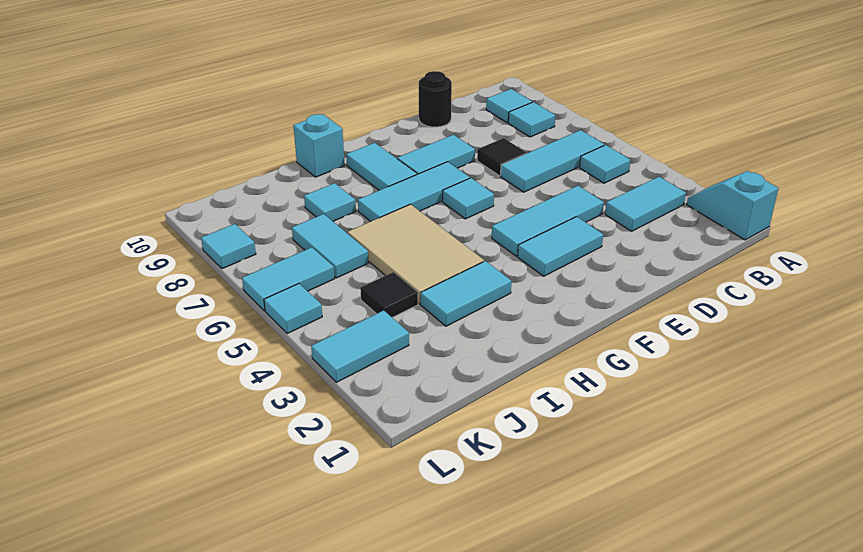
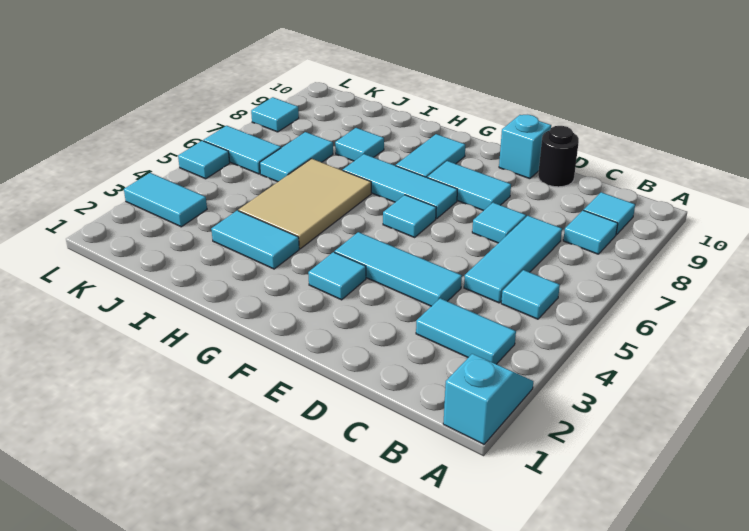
cyan tile B6:D6 level 1 -> cyan tile C5:C7 level 1
black tile D7 level 1 -> cyan tile D7 level 1
cyan tile E3:F3 level 1 -> cyan tile F3 level 1
cyan brick H10 level 1 -> cyan brick E10 level 1
black tile J4 level 1 -> none

